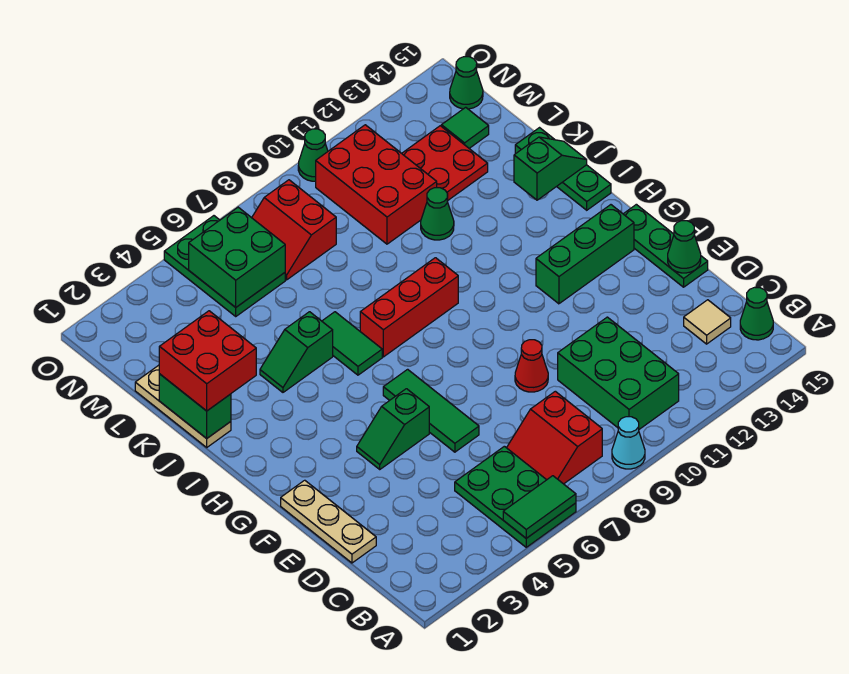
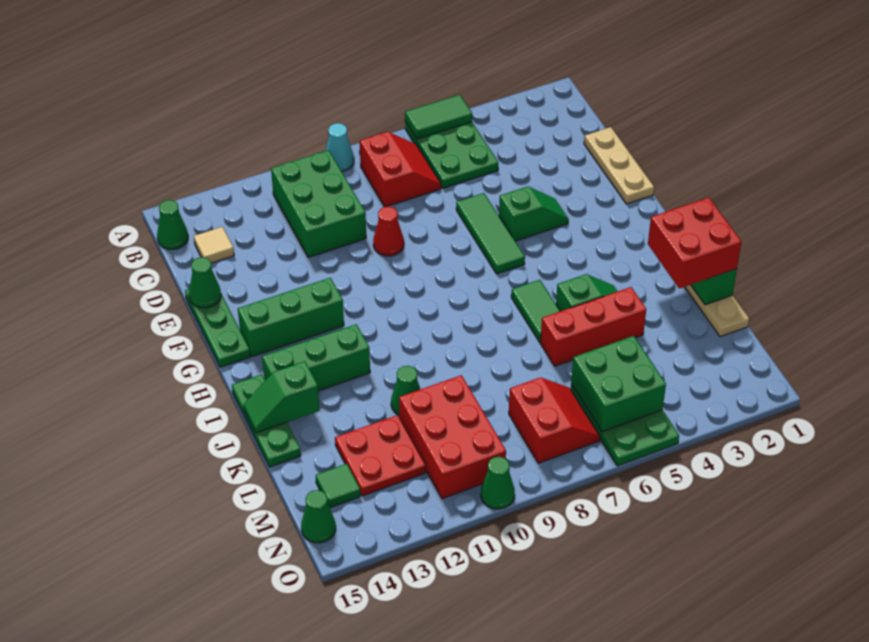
red brick I7:I9 level 1 -> red brick K4:K6 level 1
none -> green brick I12:I14 level 1

